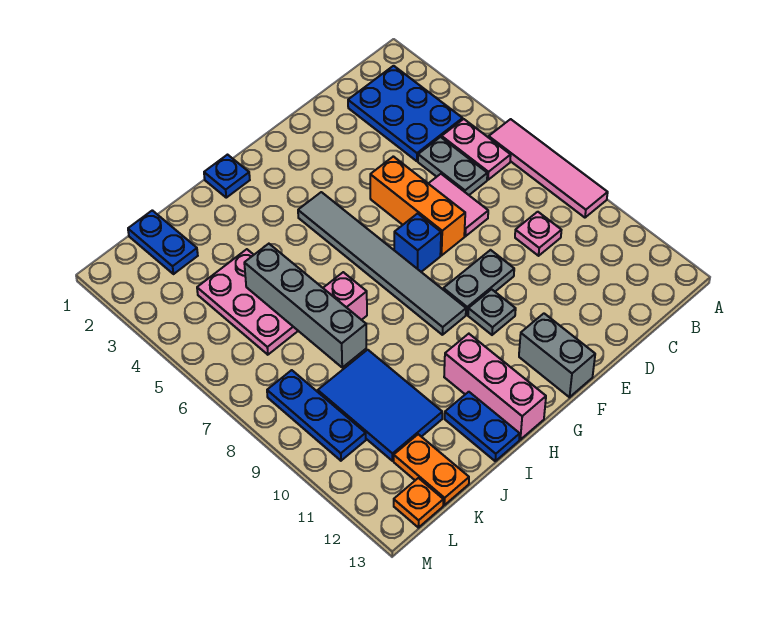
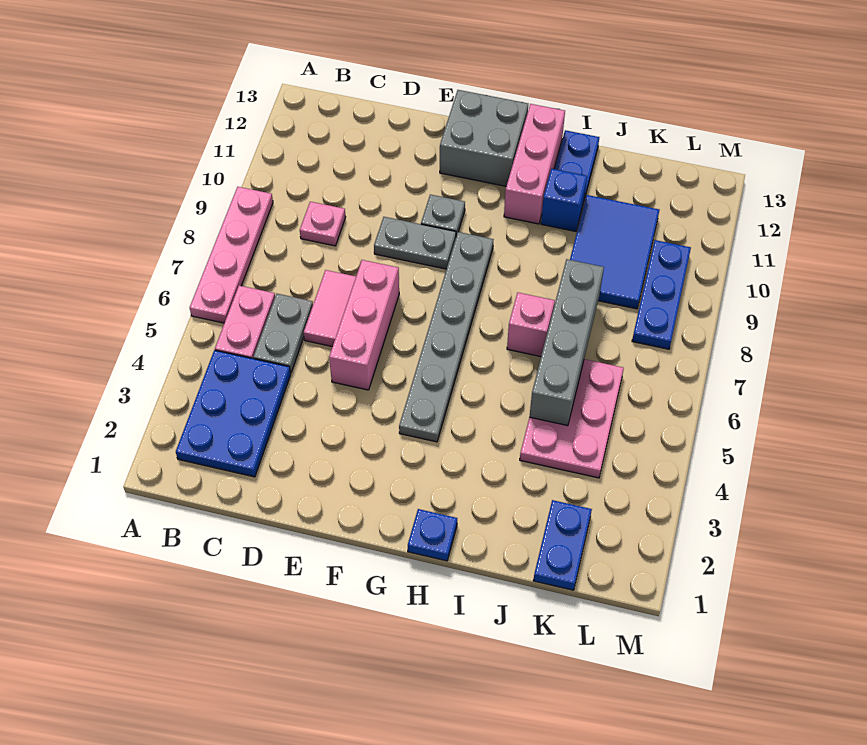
pink tile A6:A9 level 1 -> pink plate A6:A9 level 1
orange brick E5:E7 level 1 -> pink brick E5:E7 level 1
blue brick F7 level 1 -> blue brick I11 level 1
grey brick F12:F13 level 1 -> grey brick F12:G13 level 1
grey tile G4:G9 level 1 -> grey plate G4:G9 level 1
orange plate K12:K13 level 1 -> none
orange plate L13 level 1 -> none

